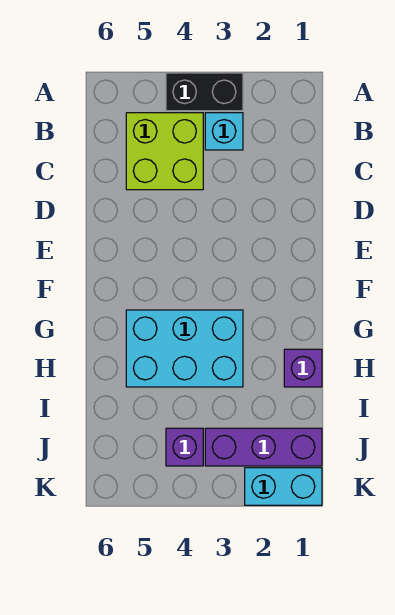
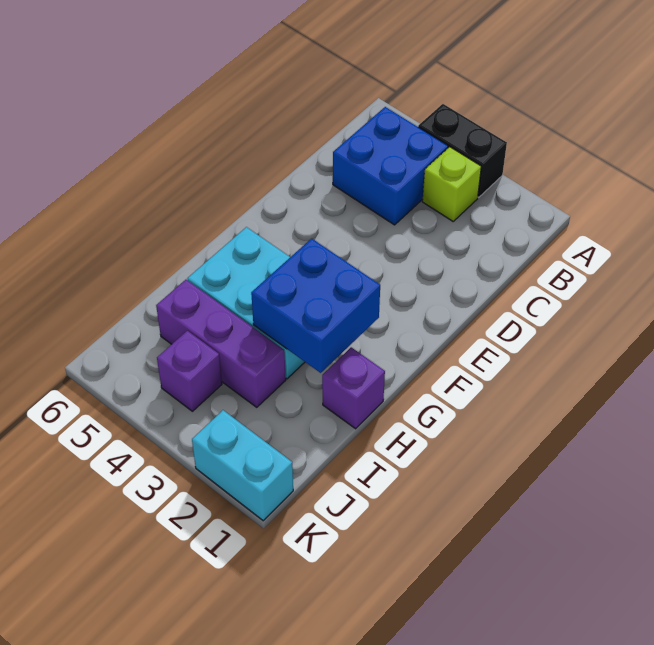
cyan brick B3 level 1 -> lime brick B3 level 1
lime brick B4:C5 level 1 -> blue brick B4:C5 level 1
none -> blue brick G2:H3 level 2
purple brick J1:J3 level 1 -> purple brick I3:I5 level 1

